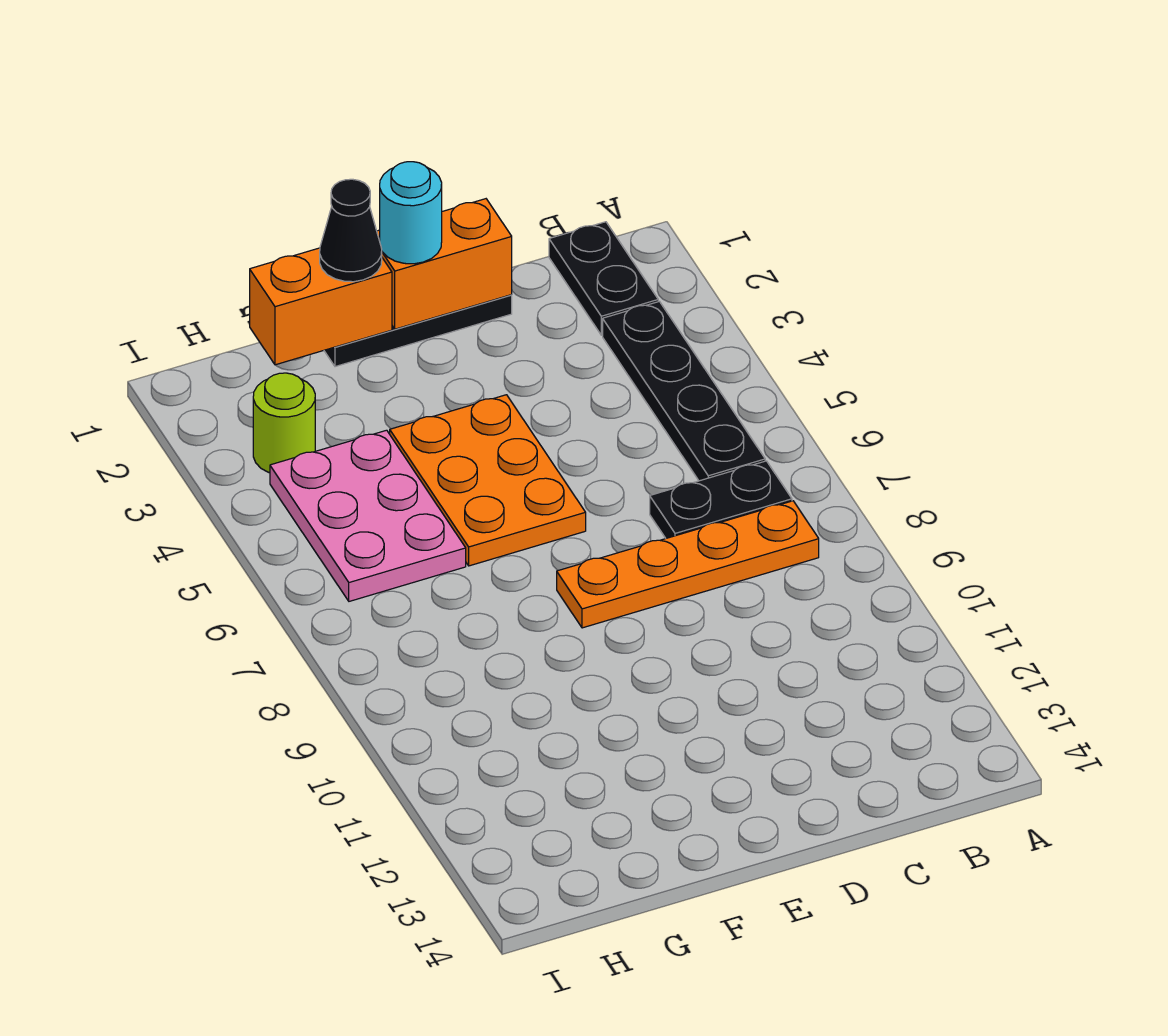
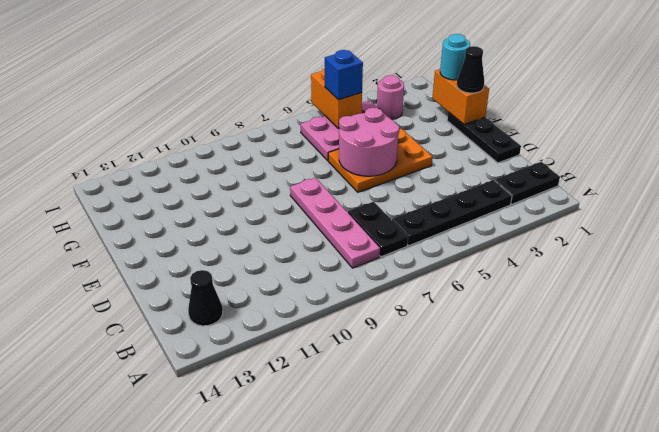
orange plate B8:E8 level 1 -> pink plate B8:E8 level 1
none -> black cone B13 level 1
orange brick D1:E1 level 2 -> orange brick H5:I5 level 2
cyan round brick E1 level 3 -> cyan round brick G1 level 3
none -> pink round brick E5:F6 level 2
lime round brick H3 level 1 -> pink round brick H3 level 1
none -> blue brick H5 level 3

